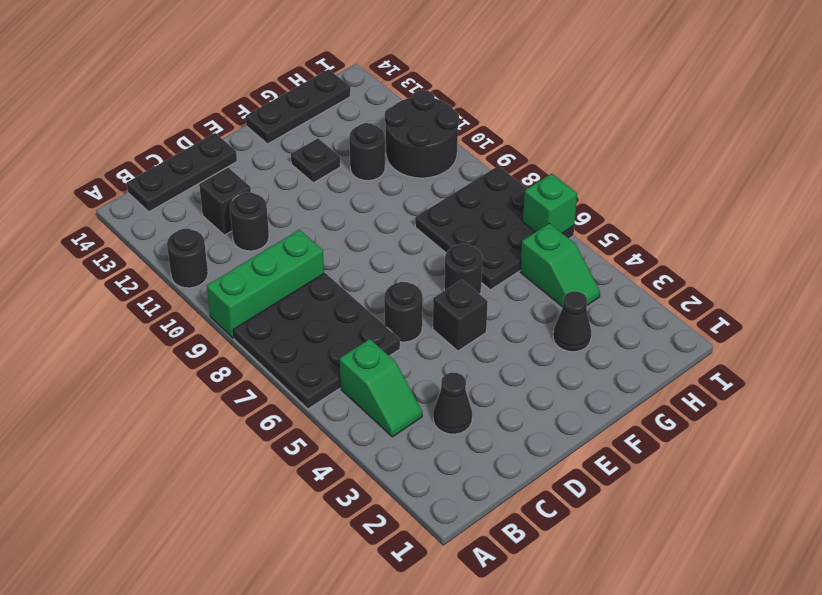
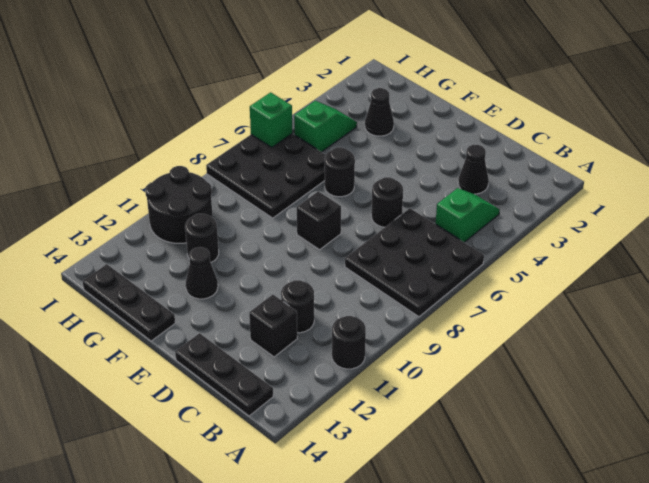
green brick A9:C9 level 1 -> none
black brick E5 level 1 -> black brick E8 level 1
black plate F12 level 1 -> black cone F12 level 1

